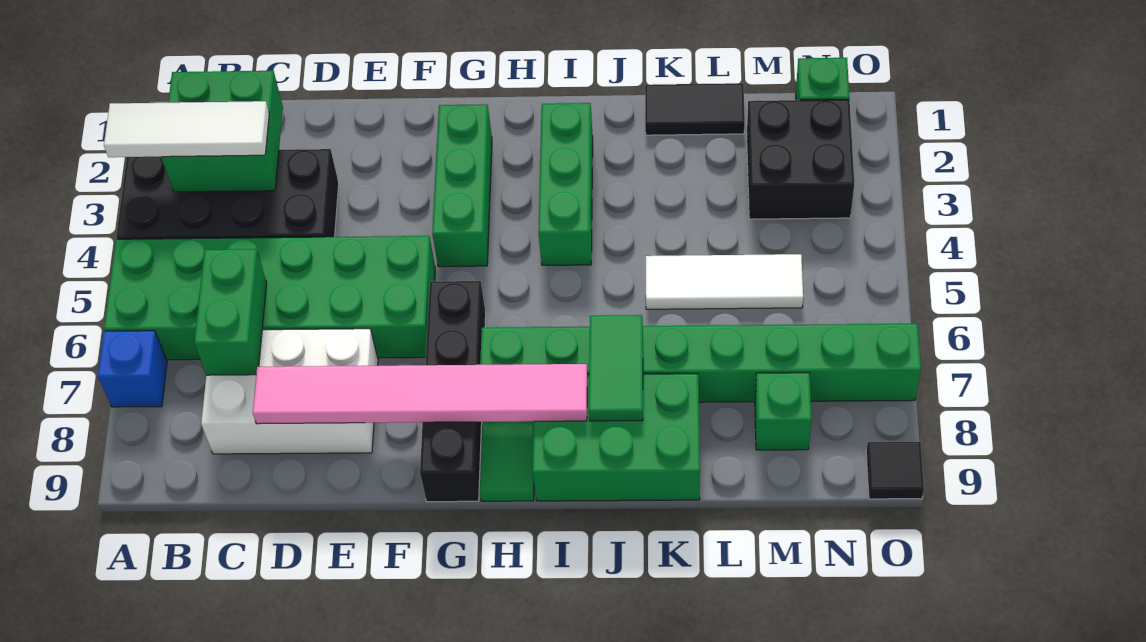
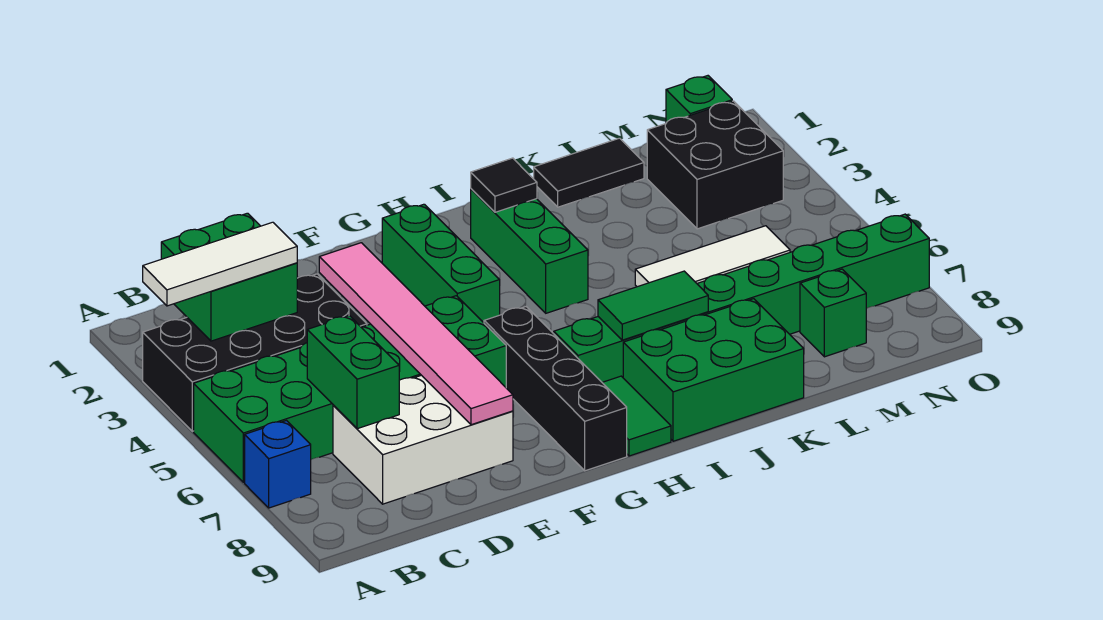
pink tile D8:I8 level 2 -> pink tile E3:E8 level 2
green tile J7:J8 level 2 -> green tile I7:J7 level 2
black tile O9 level 1 -> black tile I2 level 2

